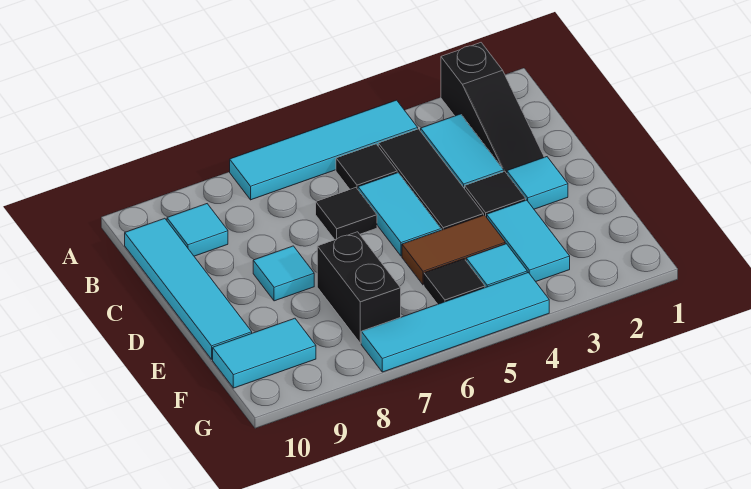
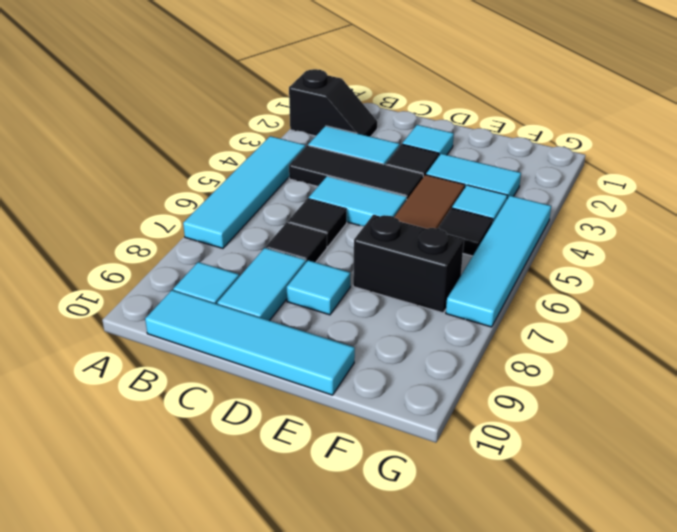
black slope A2:C2 level 1 top A -> black slope A2:B2 level 1 top A
black tile B5 level 1 -> black tile C7 level 1
cyan tile F9:F10 level 1 -> cyan tile C8:C9 level 1

